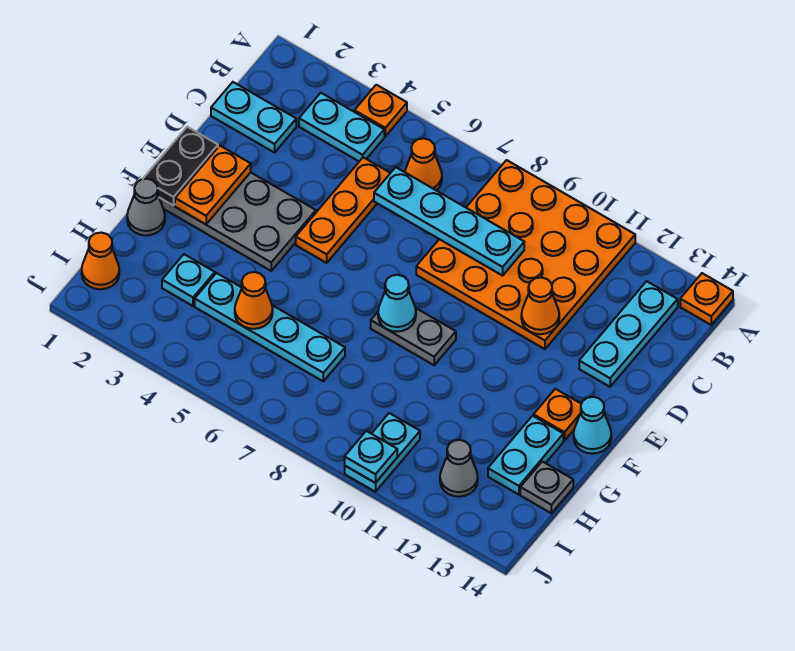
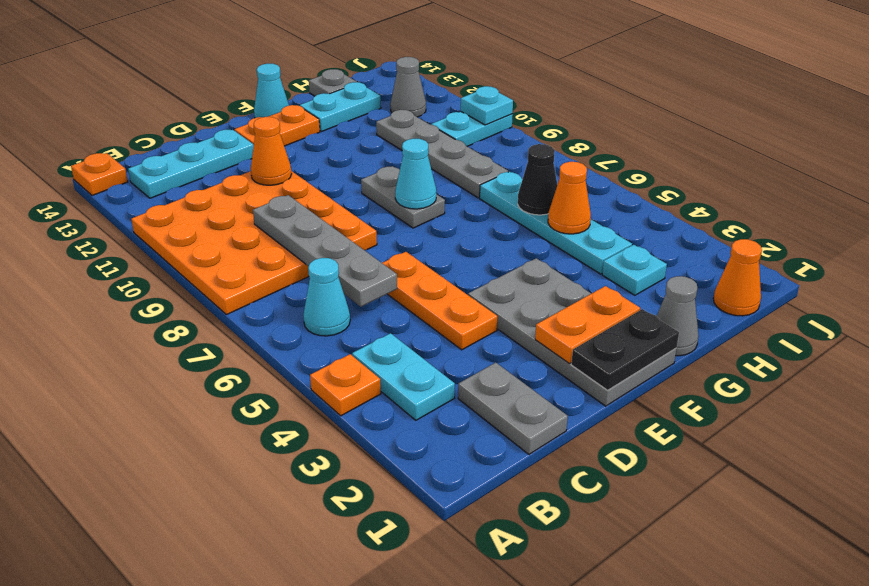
orange cone B6 level 1 -> cyan cone B6 level 1
cyan plate C1:C2 level 1 -> grey plate C1:C2 level 1
orange plate C5:E5 level 1 -> orange plate D4:D6 level 1
cyan plate C6:C9 level 2 -> grey plate C6:C9 level 2
orange plate F13 level 1 -> orange plate E13:F13 level 1
none -> black cone H6 level 2
none -> grey plate H8:H11 level 1

